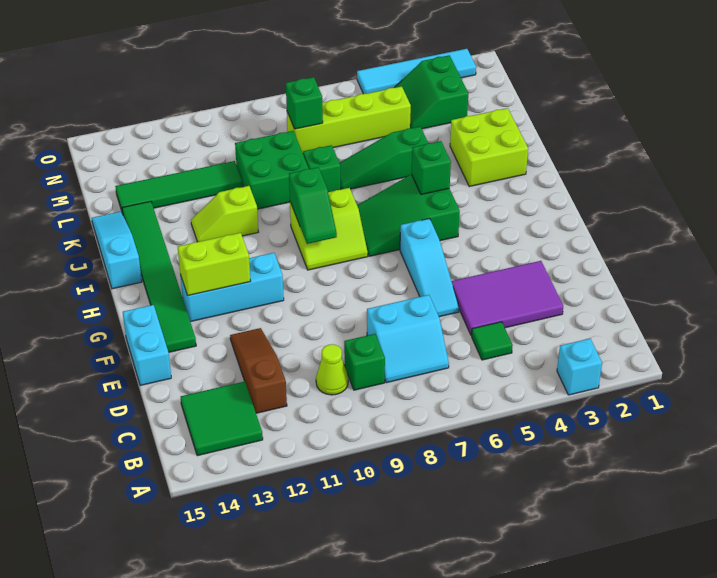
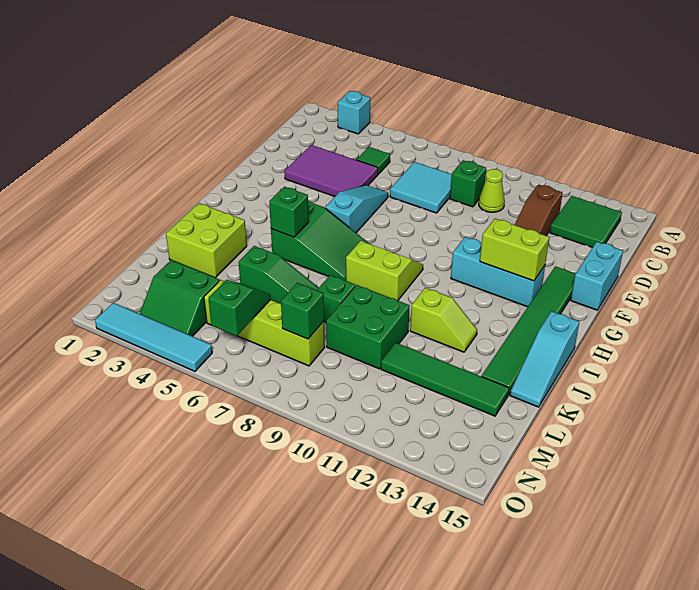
cyan slope C7:D8 level 1 top D -> cyan tile C7:D8 level 1
green slope H9:I9 level 2 top I -> green slope M6:N6 level 2 top N
green slope M3:N4 level 1 top 3 -> green slope M3:N4 level 1 top M

